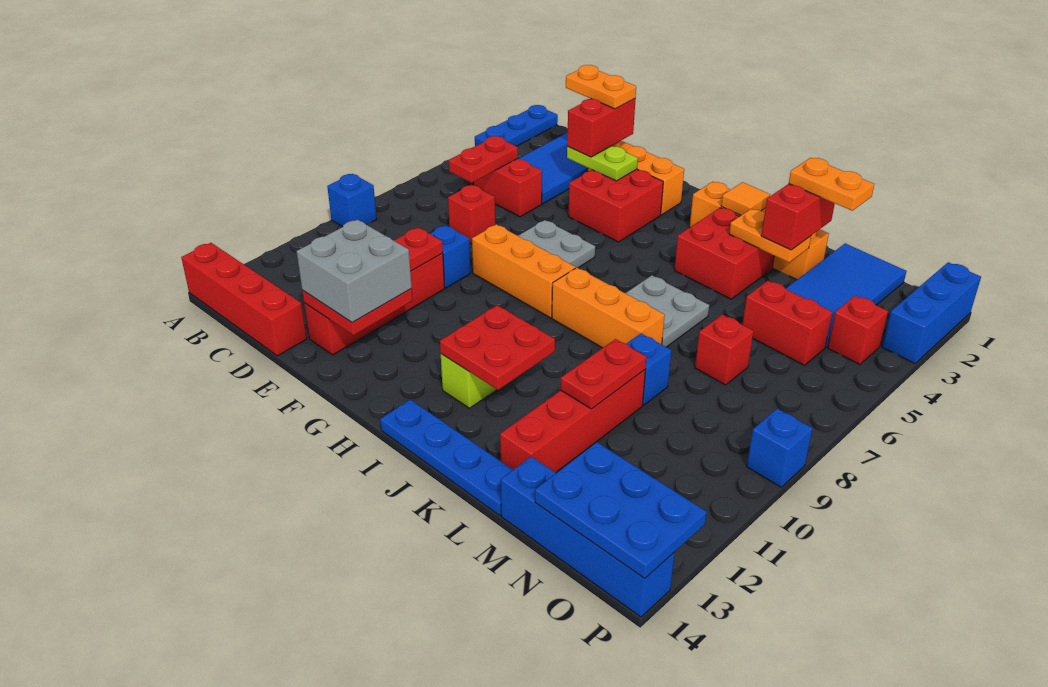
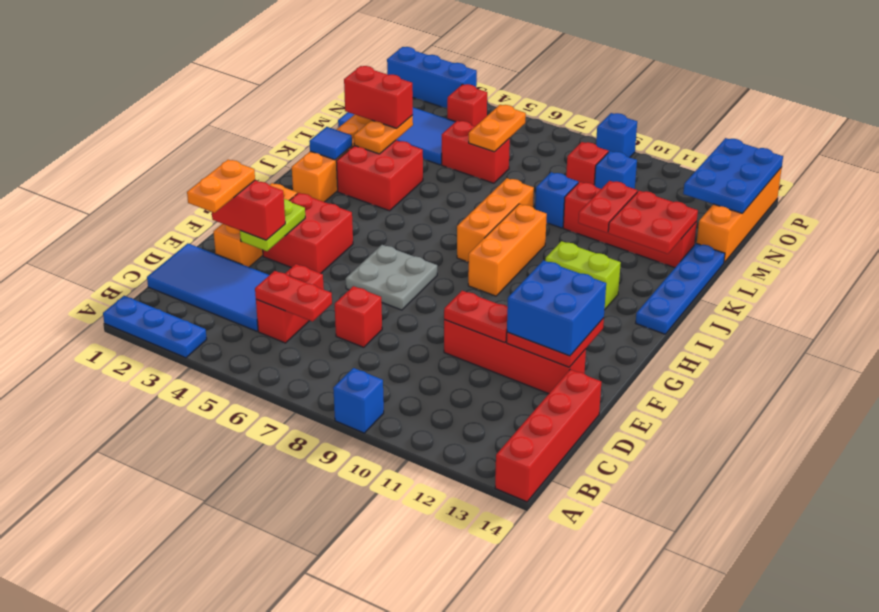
blue brick E9 level 1 -> blue brick N10 level 1
grey brick E12:F13 level 3 -> blue brick E12:F13 level 3
orange brick F8:H8 level 1 -> orange brick H9:J9 level 1
red plate I11:J12 level 2 -> red plate K12:L13 level 2
orange tile J2 level 2 -> blue tile J2 level 2
grey plate J6:K7 level 1 -> none
orange plate L2:M2 level 4 -> orange plate M6:N6 level 2
red plate L10:L11 level 2 -> red plate K11:L11 level 2
red brick M5:N5 level 1 -> red brick M5:M6 level 1
red brick M7 level 1 -> red brick N9 level 1
blue brick M14:P14 level 1 -> orange brick M14:P14 level 1

